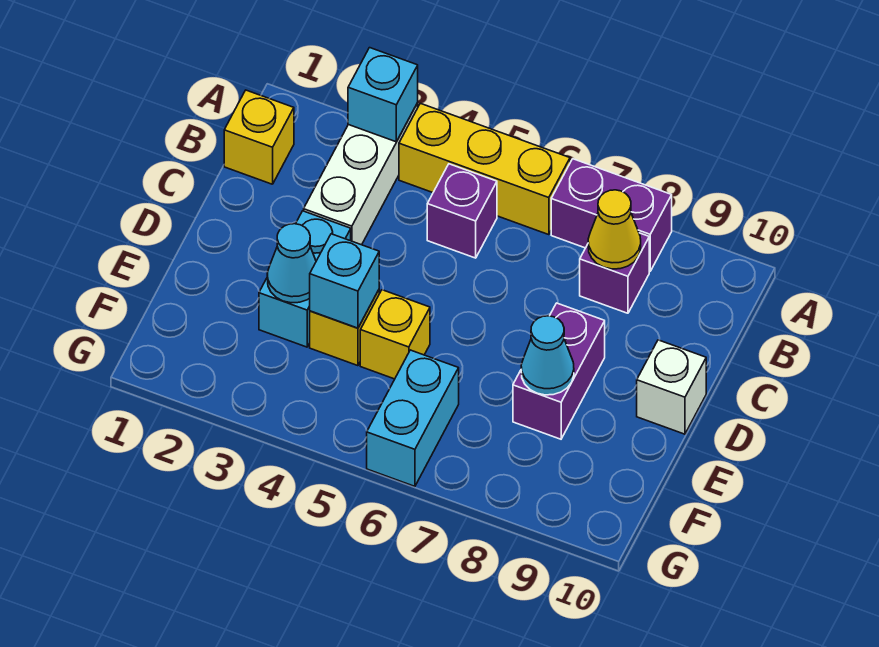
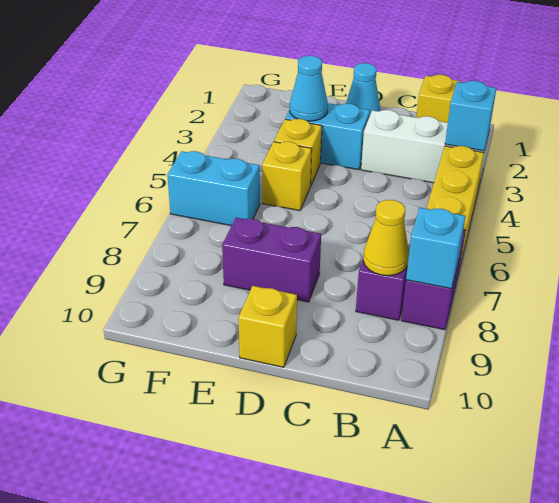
purple brick B5 level 1 -> none
white brick D10 level 1 -> yellow brick D10 level 1
cyan brick E4 level 2 -> cyan brick A8 level 2
cyan cone E8 level 2 -> cyan cone D1 level 1

